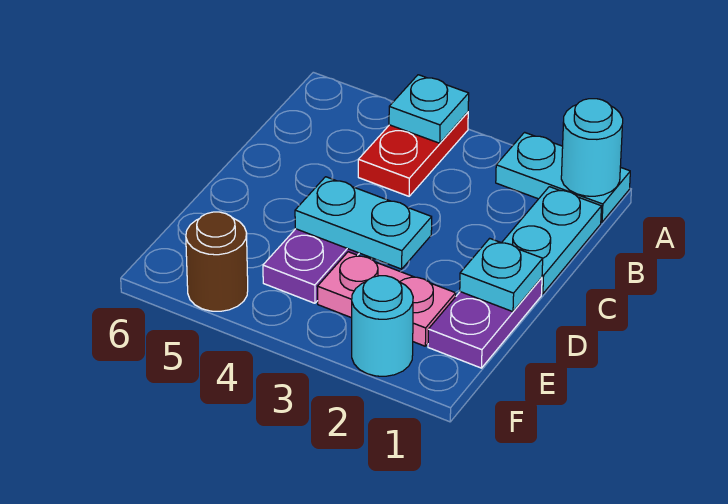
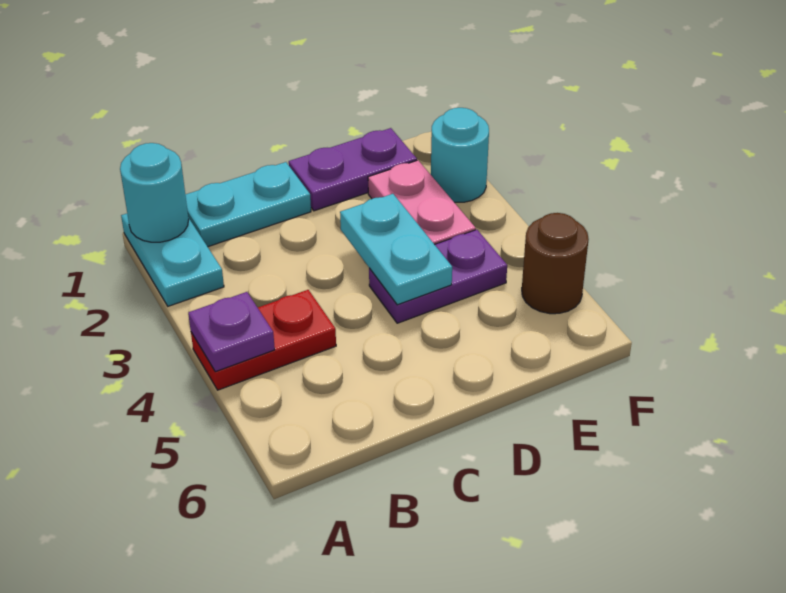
cyan plate A4 level 2 -> purple plate A4 level 2
cyan plate D1 level 2 -> none

